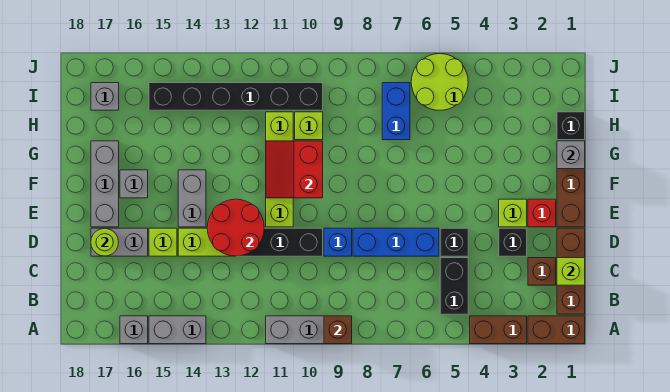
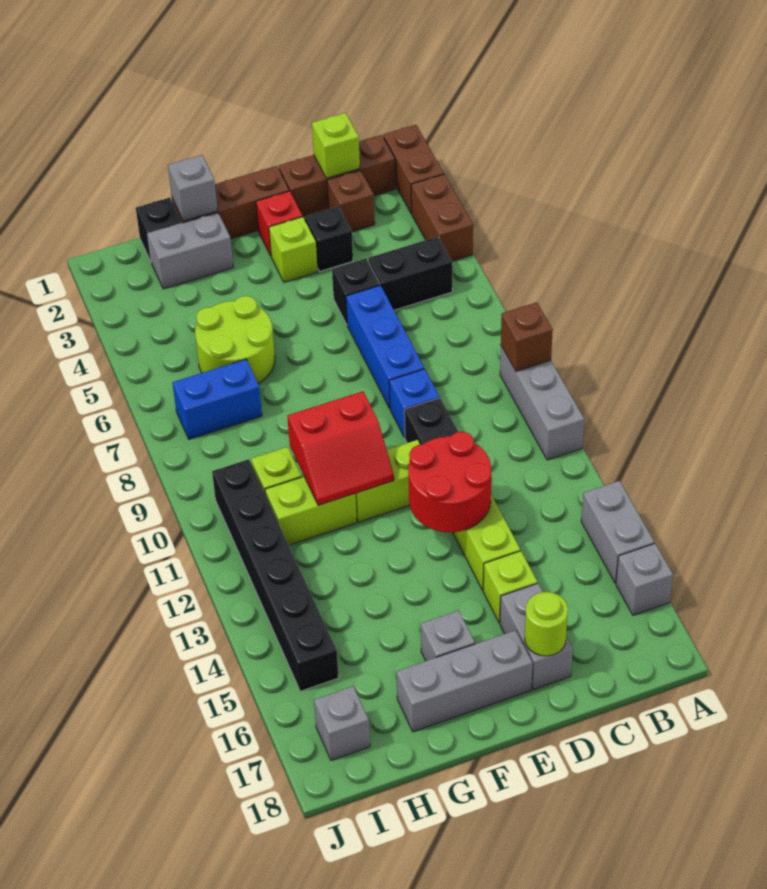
grey brick E14:F14 level 1 -> grey brick G2:H2 level 1
lime round brick I5:J6 level 1 -> lime round brick G5:H6 level 1

